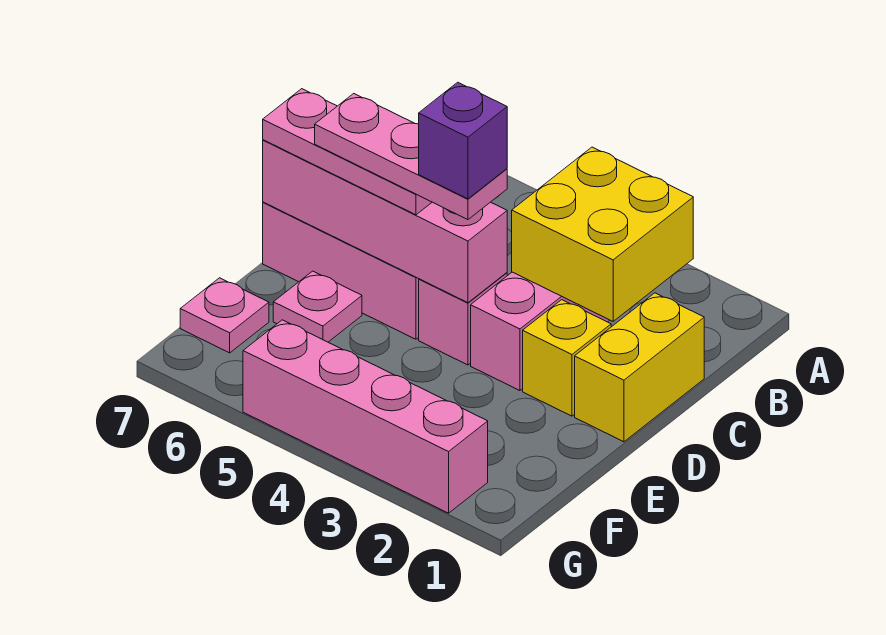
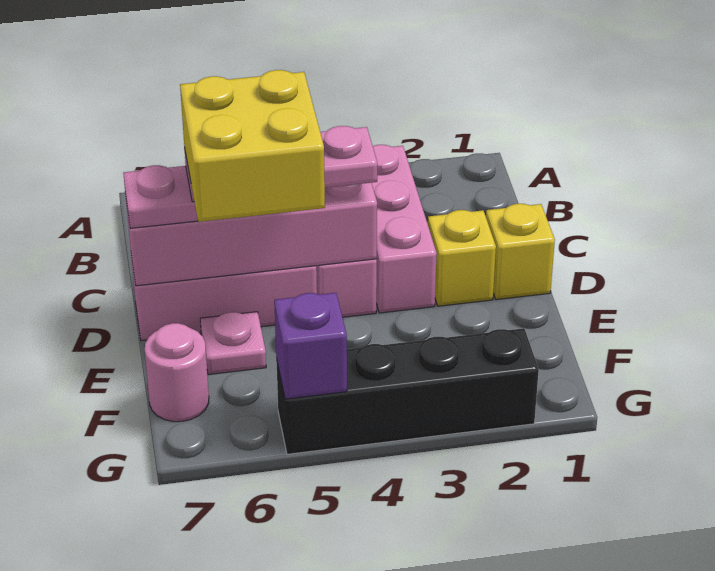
yellow brick B2:C3 level 2 -> yellow brick D5:E6 level 5
yellow brick C1:D1 level 1 -> yellow brick D1 level 1
purple brick D4 level 5 -> purple brick G5 level 2
pink plate F7 level 1 -> pink round brick F7 level 1
pink brick G2:G5 level 1 -> black brick G2:G5 level 1

